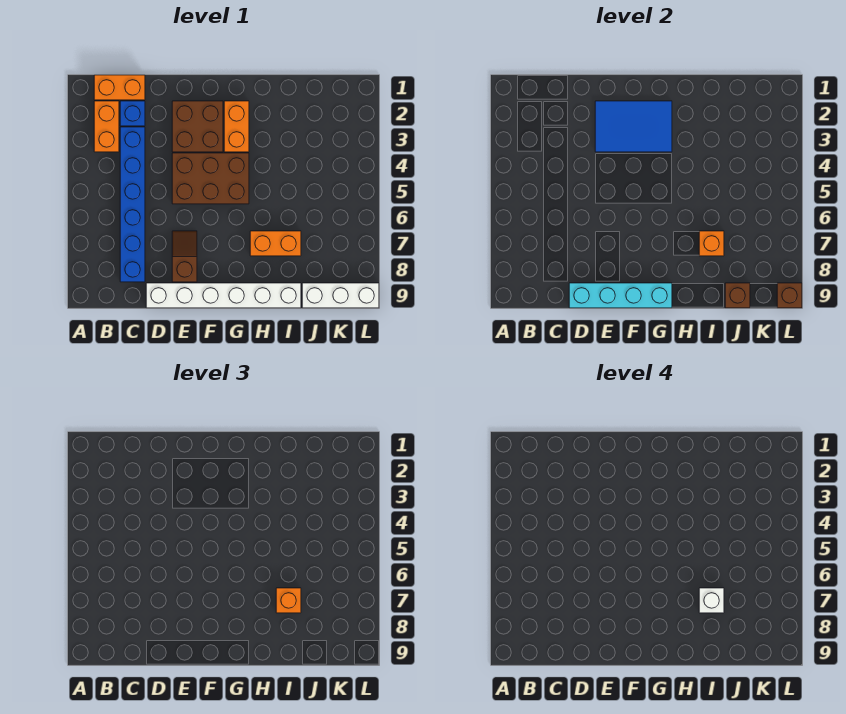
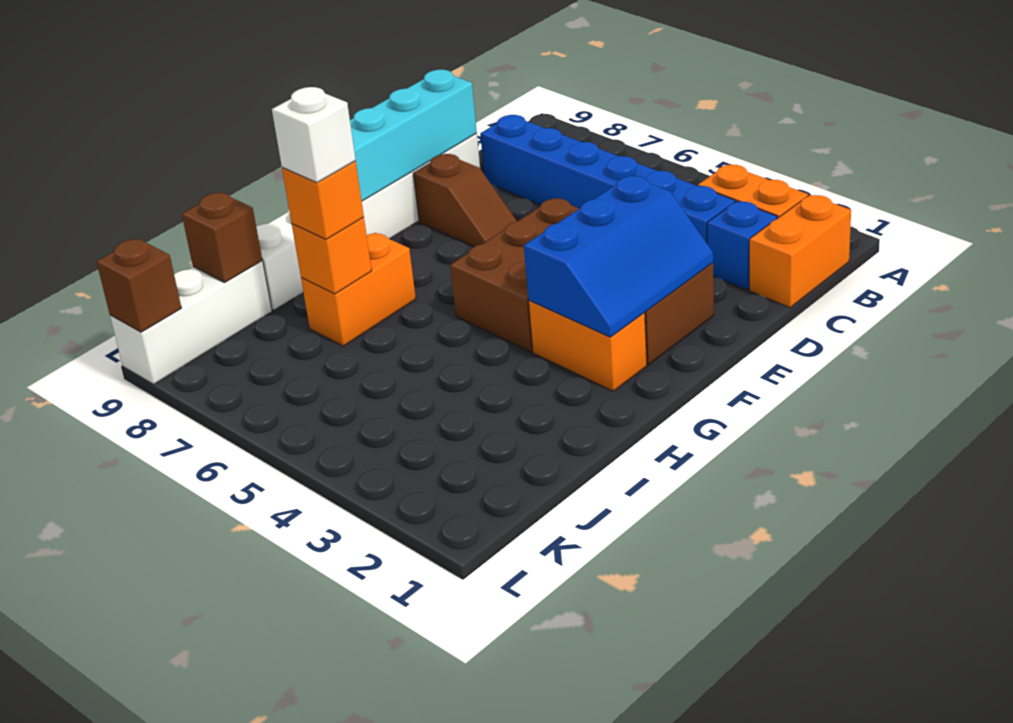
blue tile E2:G3 level 2 -> blue slope E2:G3 level 2 top 3

